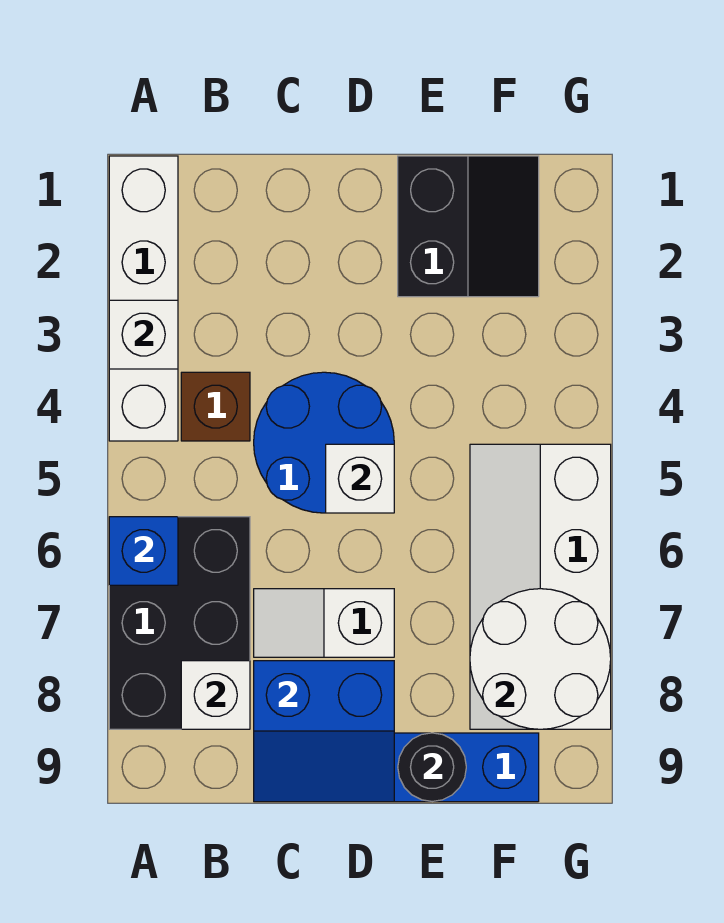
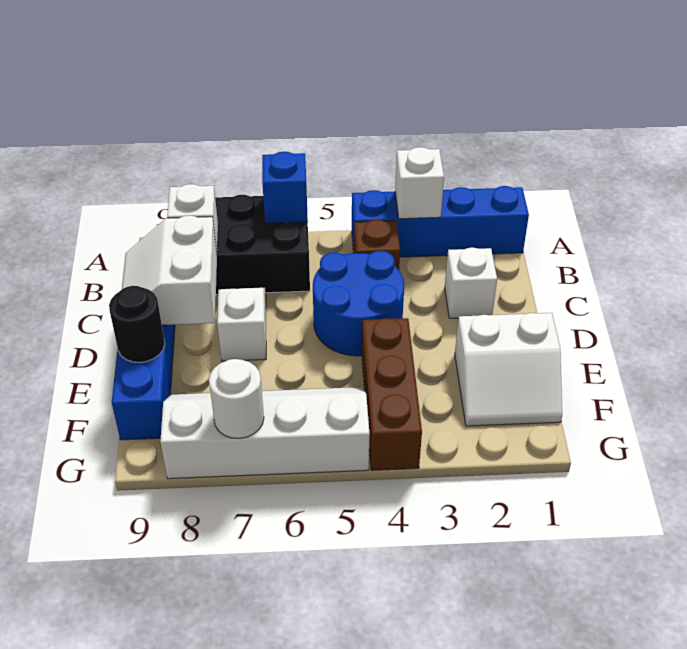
white brick A1:A4 level 1 -> blue brick A1:A4 level 1
blue slope C8:D9 level 2 top 8 -> white slope C8:D9 level 2 top 8
white brick D5 level 2 -> white brick C2 level 1
black slope E1:F2 level 1 top E -> white slope E1:F2 level 1 top E
none -> brown brick E4:G4 level 1
white round brick F7:G8 level 2 -> white round brick G7 level 2

